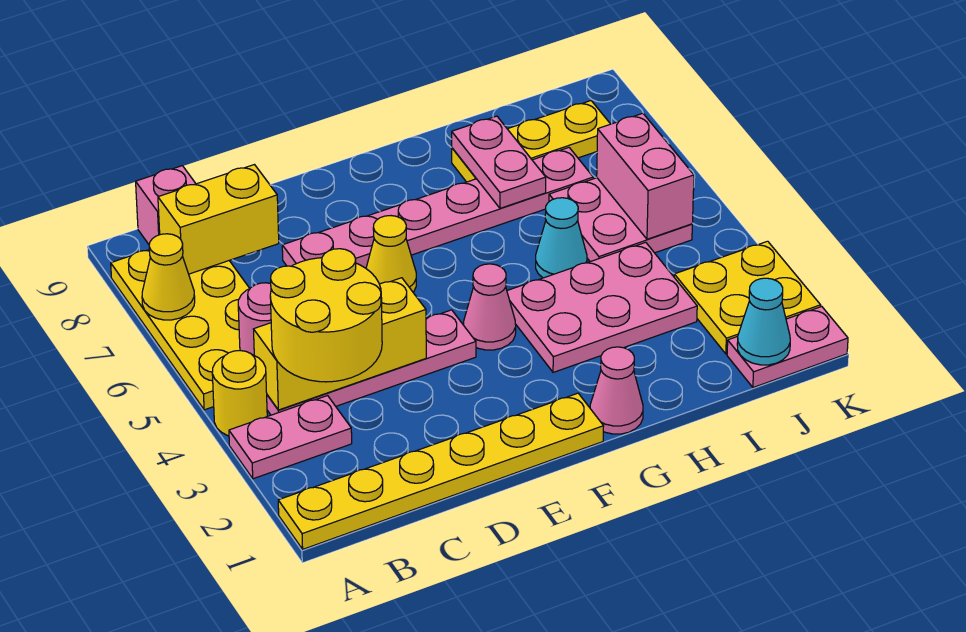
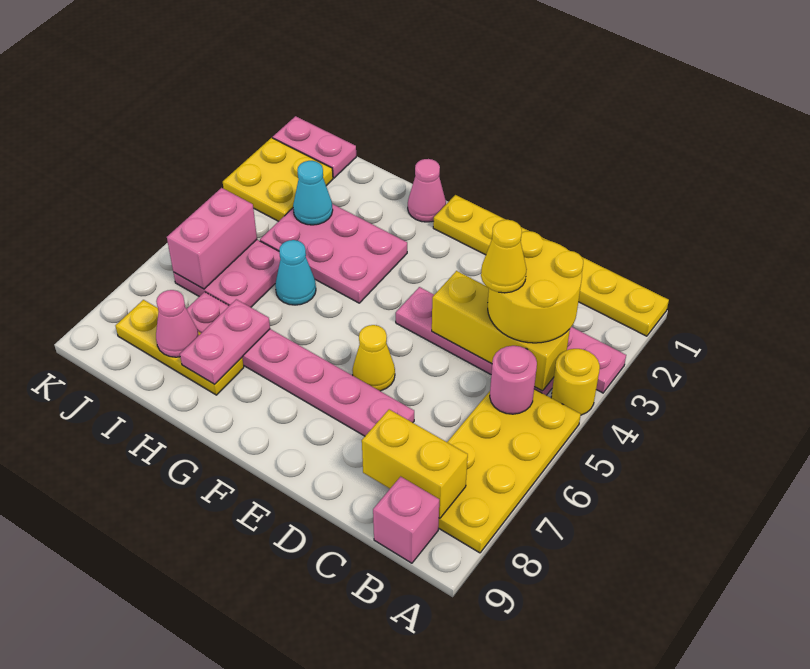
yellow cone A7 level 2 -> yellow cone C4 level 4
pink cone F4 level 1 -> pink cone I8 level 2
cyan cone J1 level 2 -> cyan cone I3 level 2

